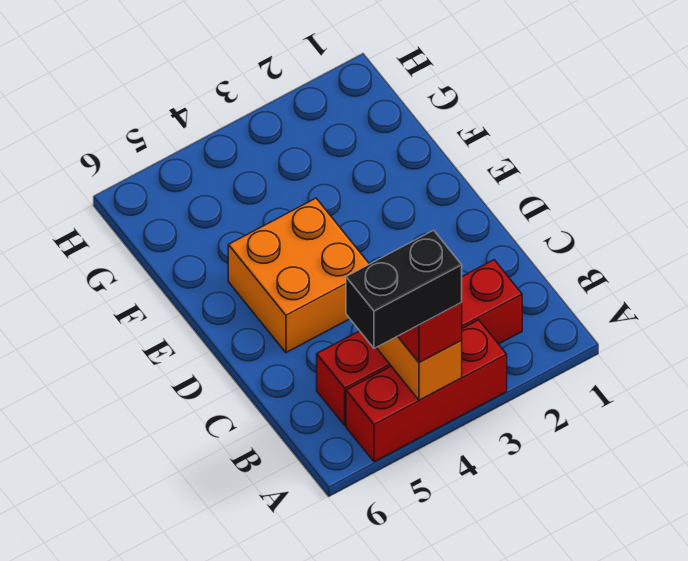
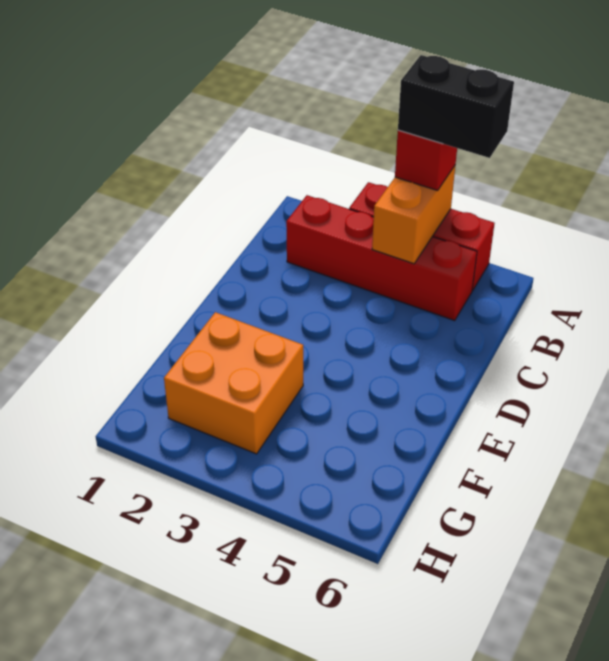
orange brick D4:E5 level 1 -> orange brick F2:G3 level 1

